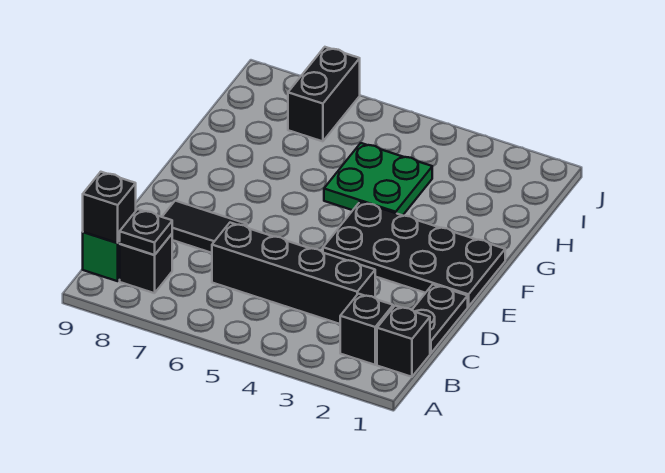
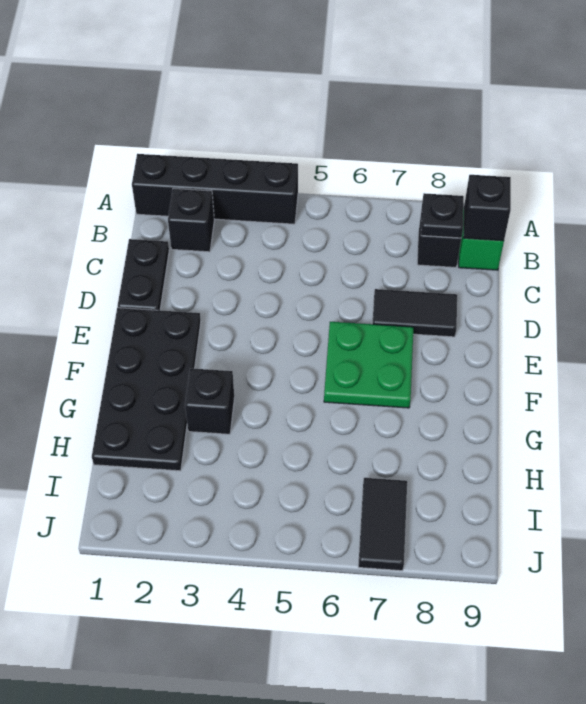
black brick B1 level 1 -> black brick G3 level 1
black brick C3:C6 level 1 -> black brick A1:A4 level 1
black plate E1:F4 level 1 -> black plate E1:H2 level 1
green plate G4:H5 level 1 -> green plate E6:F7 level 1
black brick I7:J7 level 1 -> black tile I7:J7 level 1

